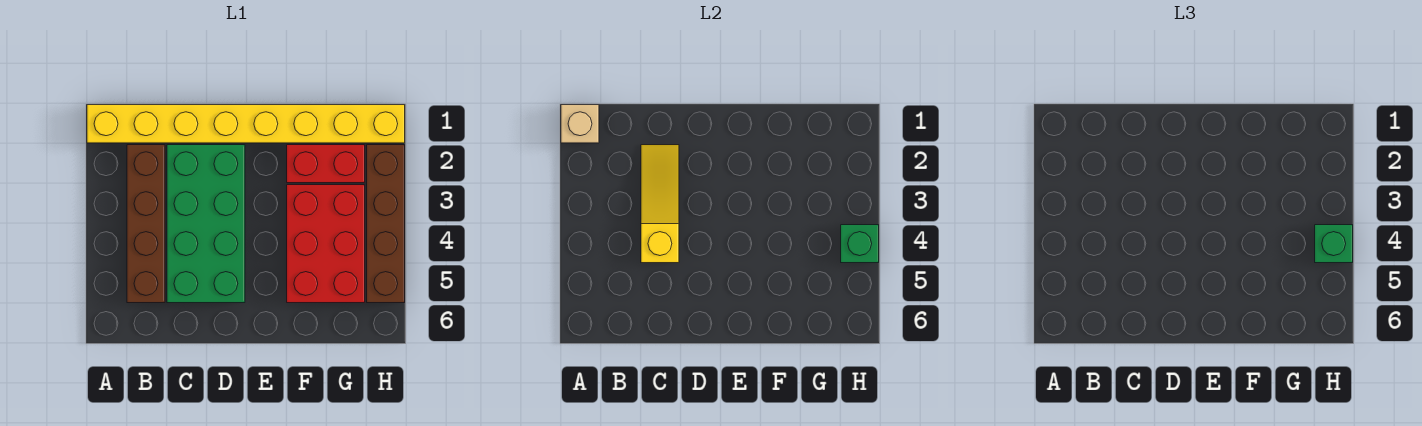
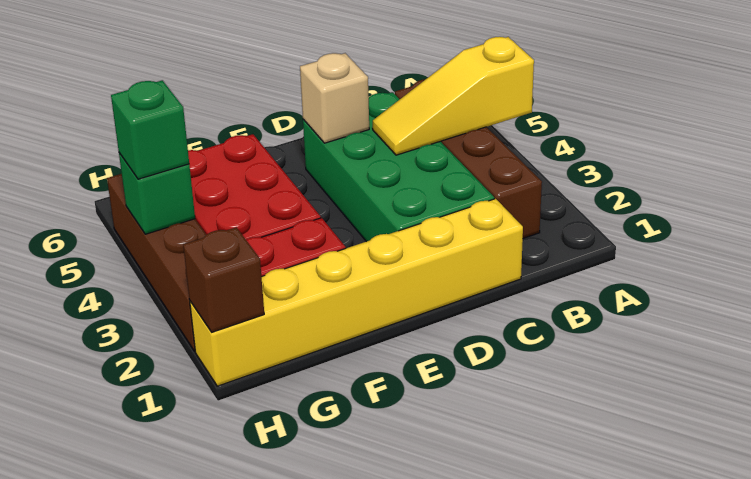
yellow brick A1:H1 level 1 -> yellow brick C1:H1 level 1
tan brick A1 level 2 -> tan brick D5 level 2
yellow slope C2:C4 level 2 top 4 -> yellow slope A4:C4 level 2 top A
none -> brown brick H1 level 2

